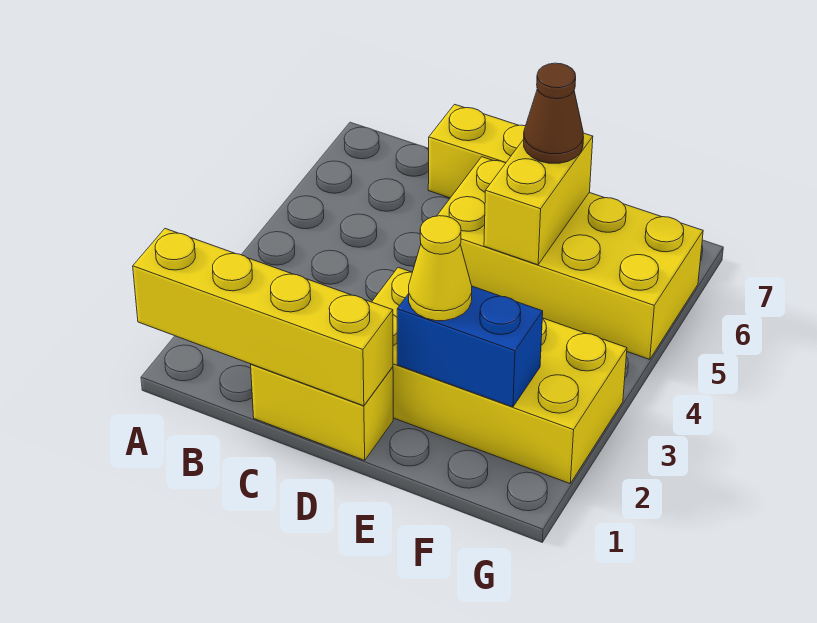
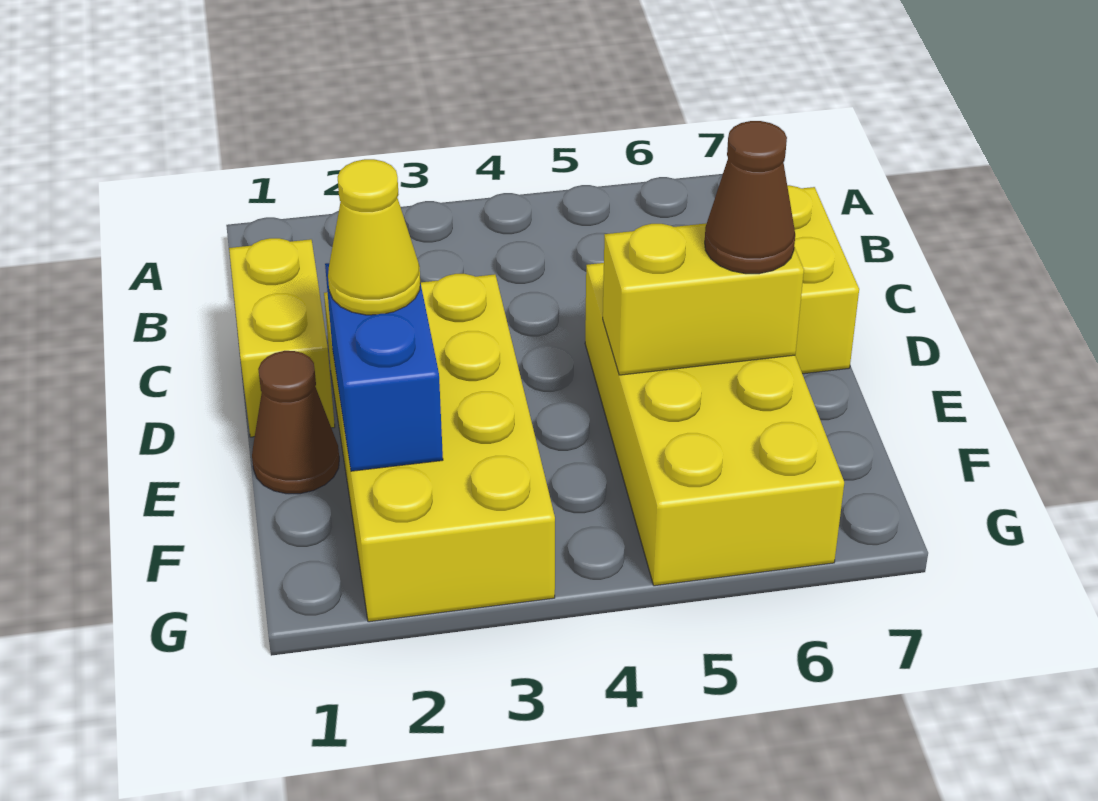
yellow brick A1:D1 level 2 -> none
none -> brown cone E1 level 1

